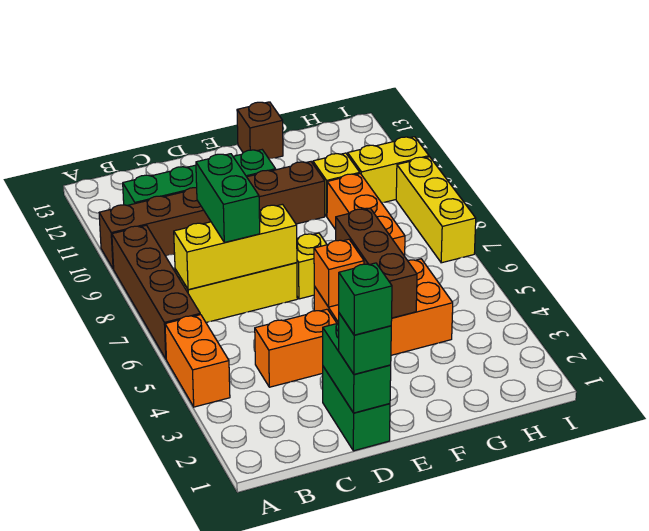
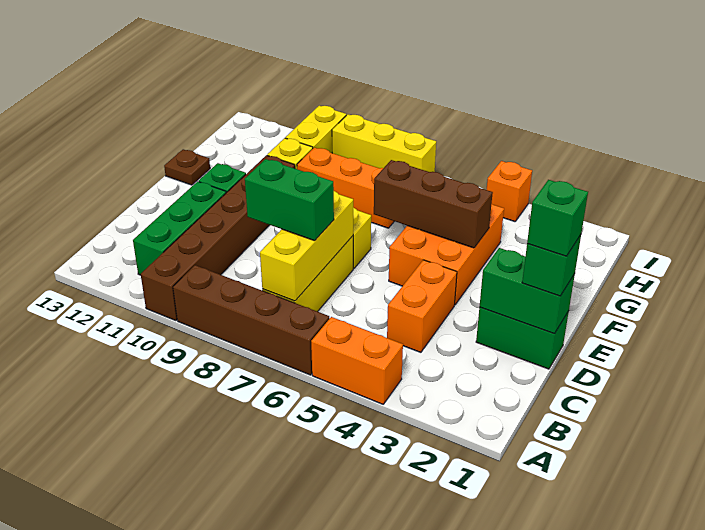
orange brick E5 level 2 -> orange brick I4 level 1
brown brick F13 level 1 -> brown plate F13 level 1

